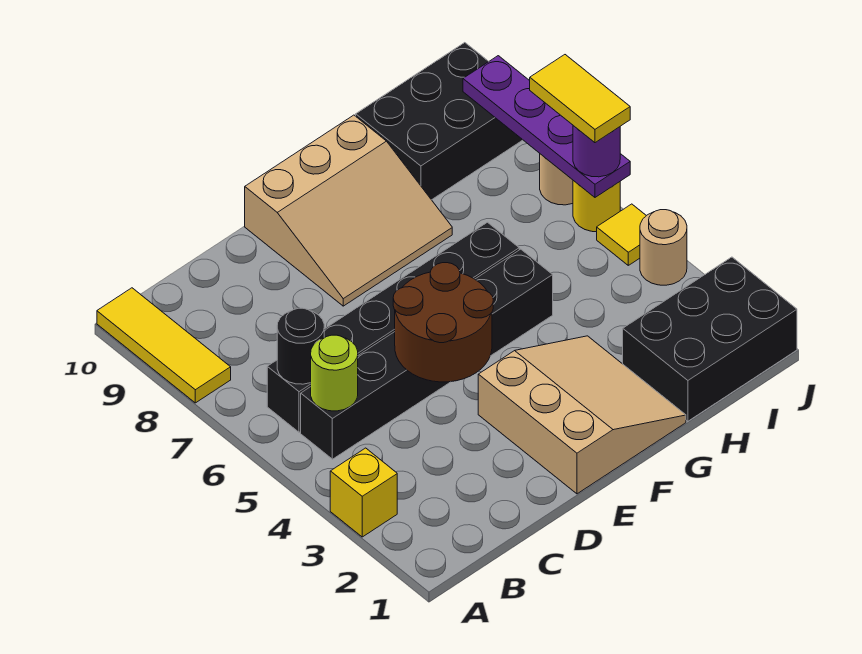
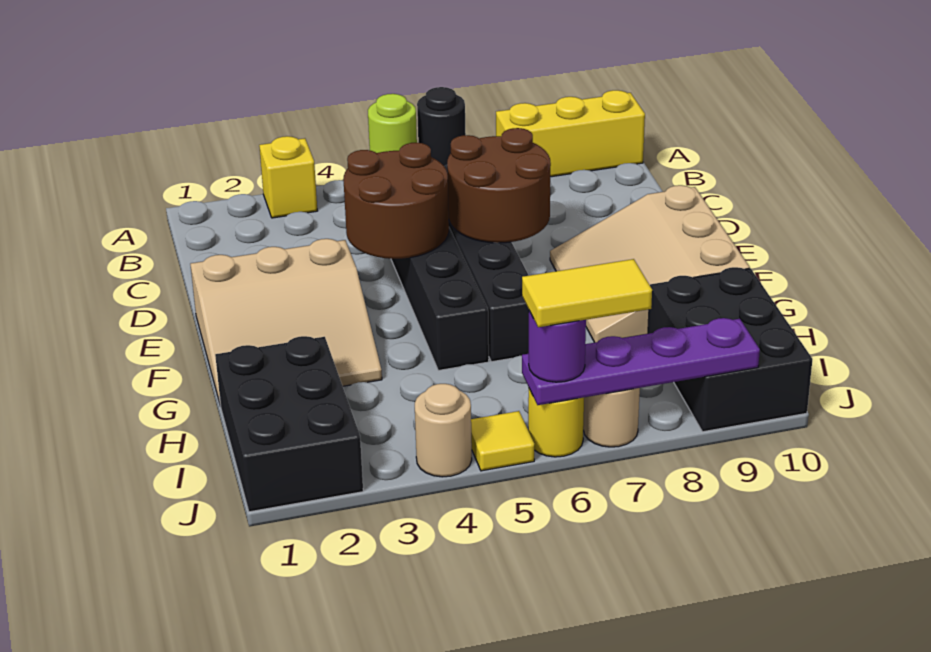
yellow tile A8:A10 level 1 -> yellow brick A8:A10 level 1
none -> brown round brick D6:E7 level 2

